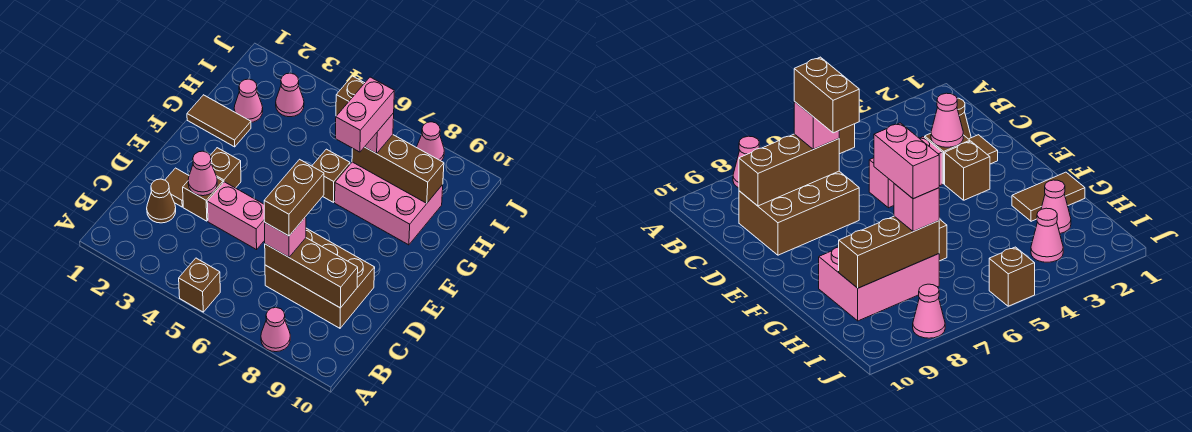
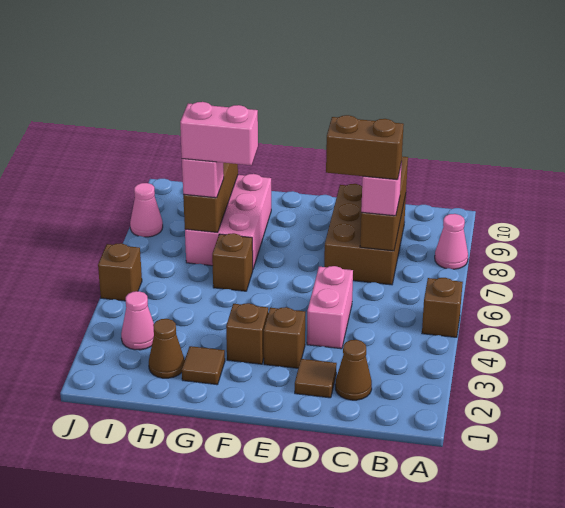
brown brick D3 level 1 -> brown brick F3 level 1
pink cone D3 level 2 -> none
brown tile G1:G2 level 1 -> brown tile G2 level 1
pink cone H2 level 1 -> brown cone H2 level 1

